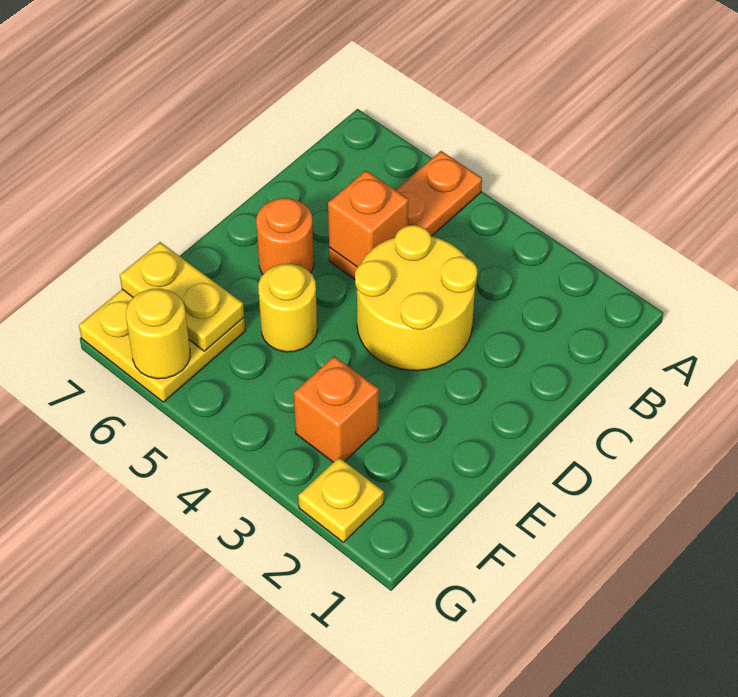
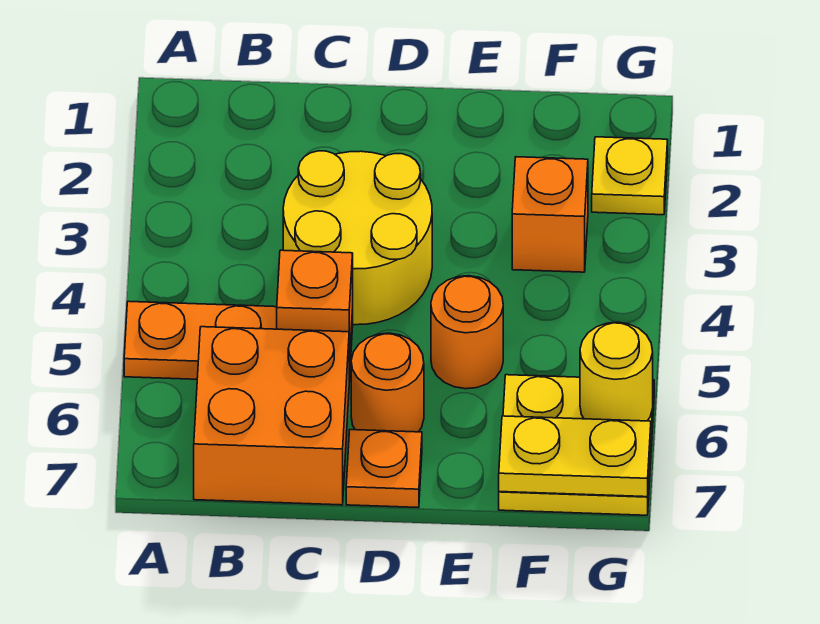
none -> orange brick B6:C7 level 1
none -> orange plate D7 level 1
yellow round brick E5 level 1 -> orange round brick E5 level 1
yellow plate F6:F7 level 2 -> yellow plate F7:G7 level 2

